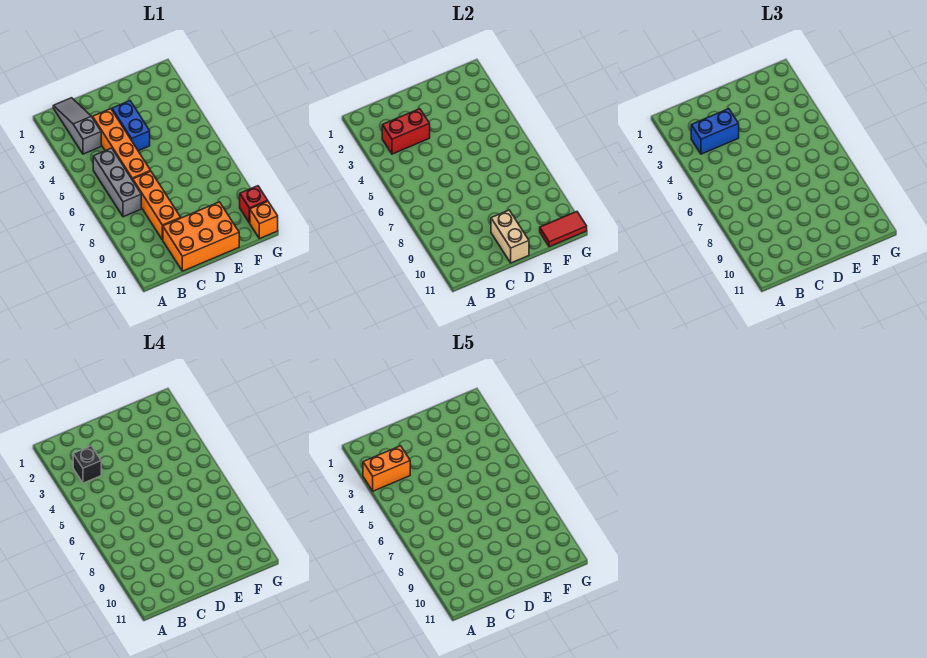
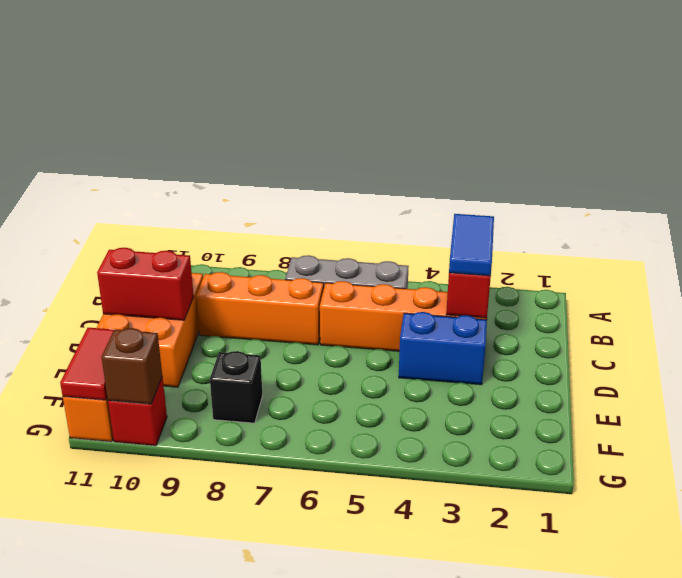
orange brick A3:B3 level 5 -> none
grey slope B1:B3 level 1 top 3 -> none
blue brick B3:C3 level 3 -> blue tile B3:C3 level 3
black brick B3 level 4 -> black brick F8 level 1
tan brick D10:D11 level 2 -> red brick D10:D11 level 2
none -> brown brick G10 level 2

